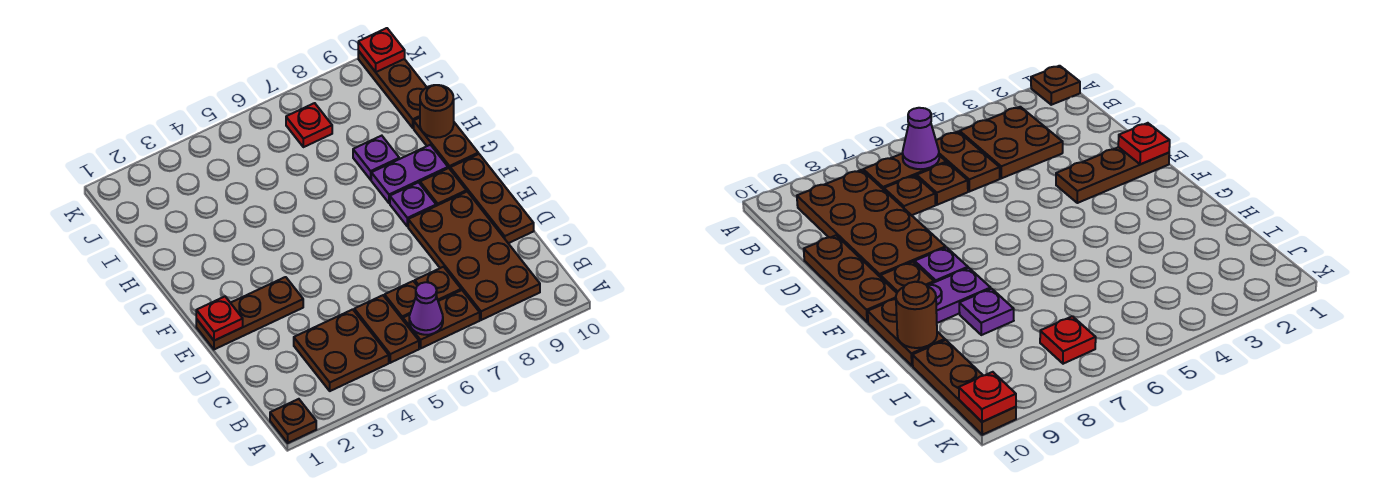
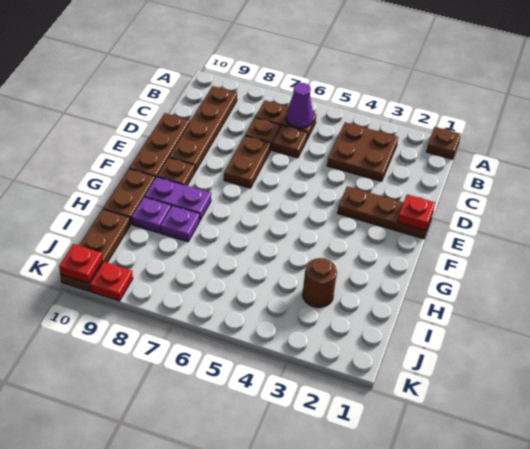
brown plate B5:C5 level 1 -> brown plate D7:E7 level 1
brown plate B8:E9 level 1 -> brown plate B9:E9 level 1
purple plate F8 level 1 -> purple plate H9 level 1
brown round brick H10 level 2 -> brown round brick I3 level 1
red plate J7 level 1 -> red plate K9 level 1

